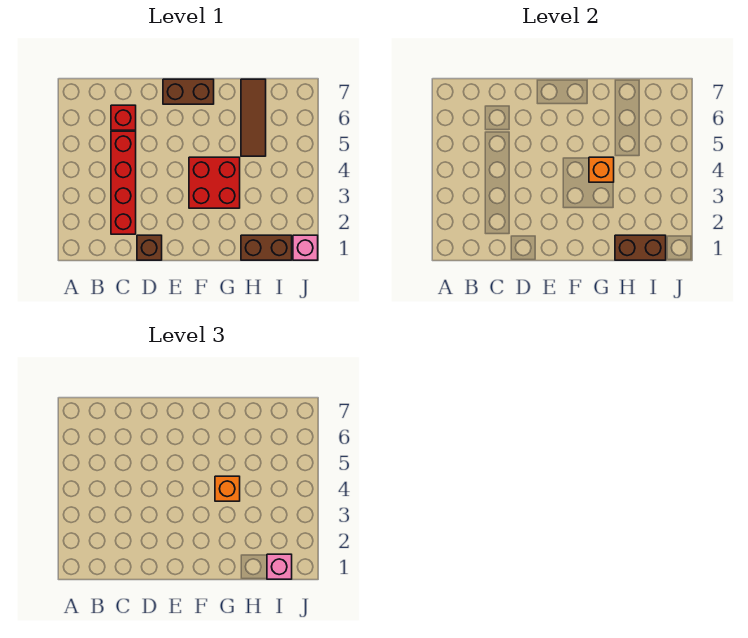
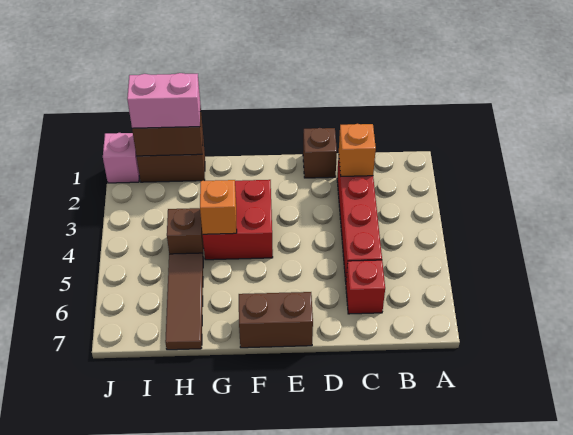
orange brick G4 level 3 -> orange brick C2 level 2
none -> brown brick H4 level 1
pink brick I1 level 3 -> pink brick H1:I1 level 3

